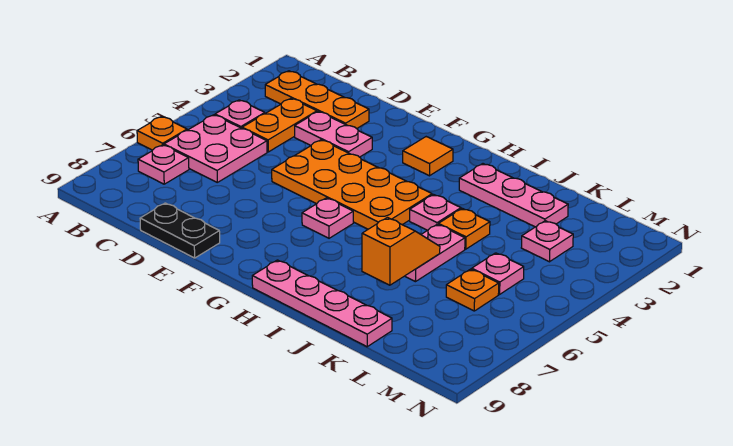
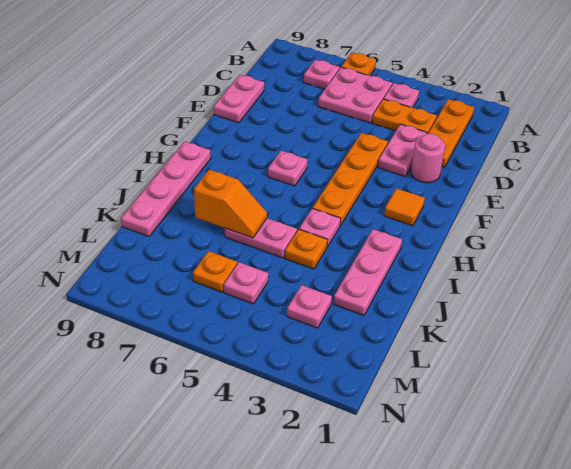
black plate D9:E9 level 1 -> pink plate D9:E9 level 1
none -> pink round brick E2 level 1
orange plate E4:H5 level 1 -> orange plate E4:H4 level 1

